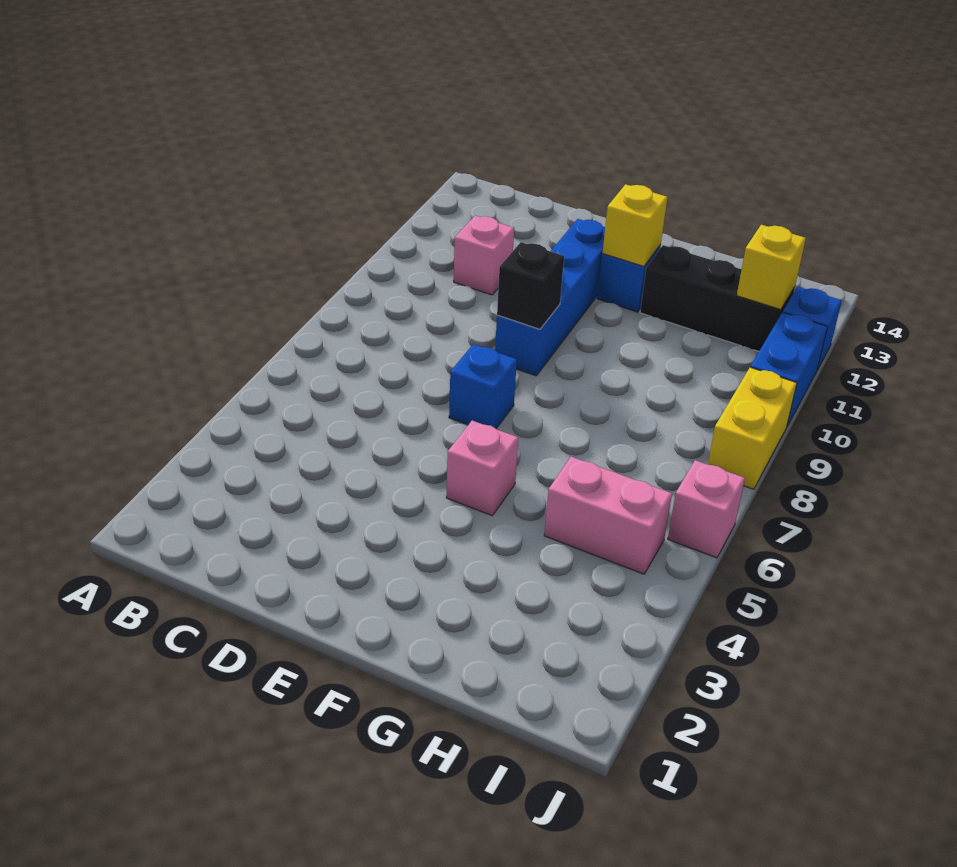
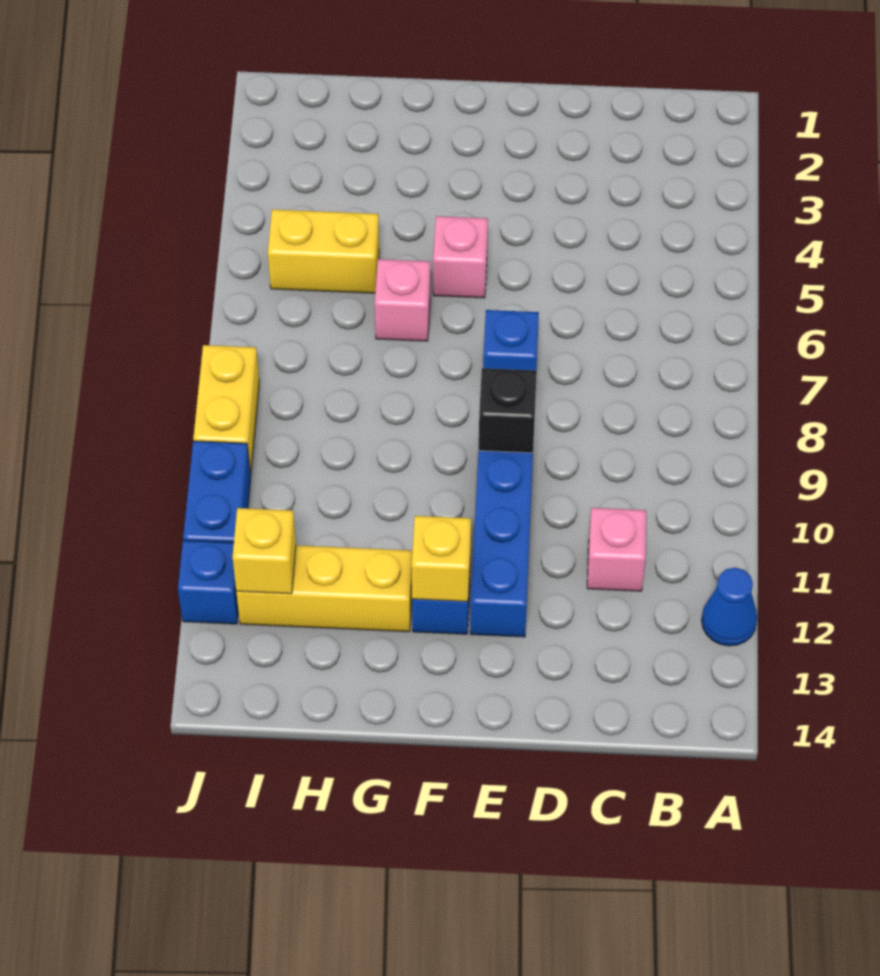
none -> blue cone A12 level 1
black brick G12:I12 level 1 -> yellow brick G12:I12 level 1
pink brick H5:I5 level 1 -> yellow brick H5:I5 level 1
pink brick J6 level 1 -> pink brick G6 level 1

